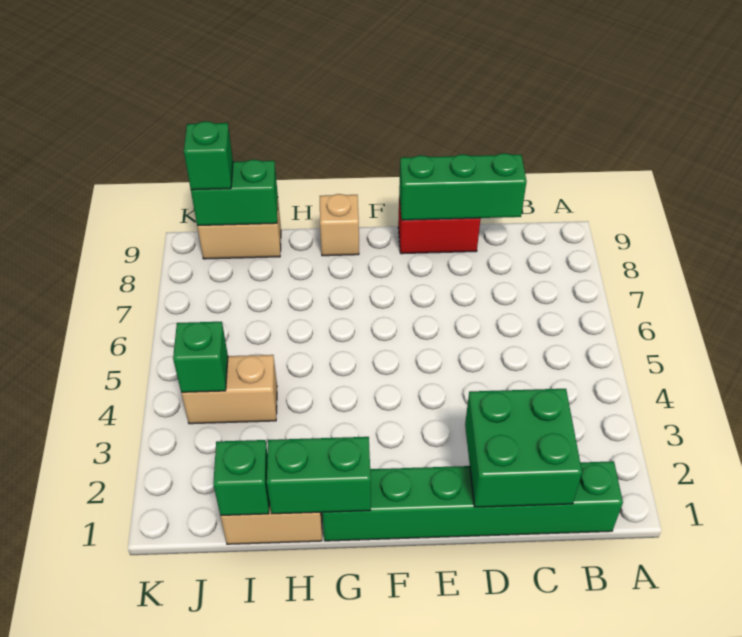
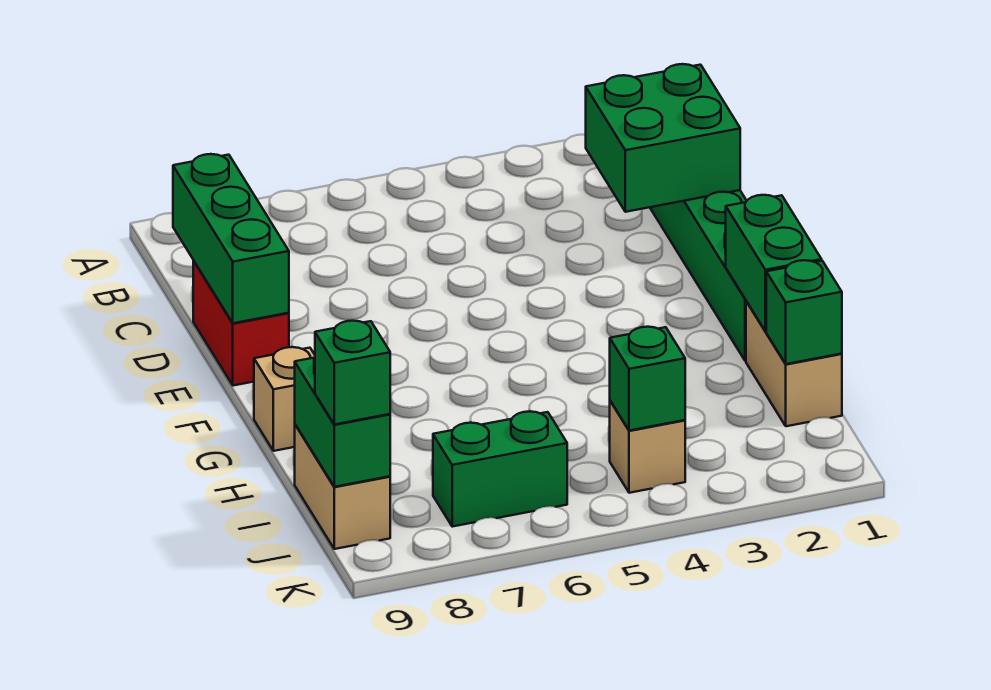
tan brick I4:J4 level 1 -> tan brick J4 level 1
none -> green brick J6:J7 level 1

